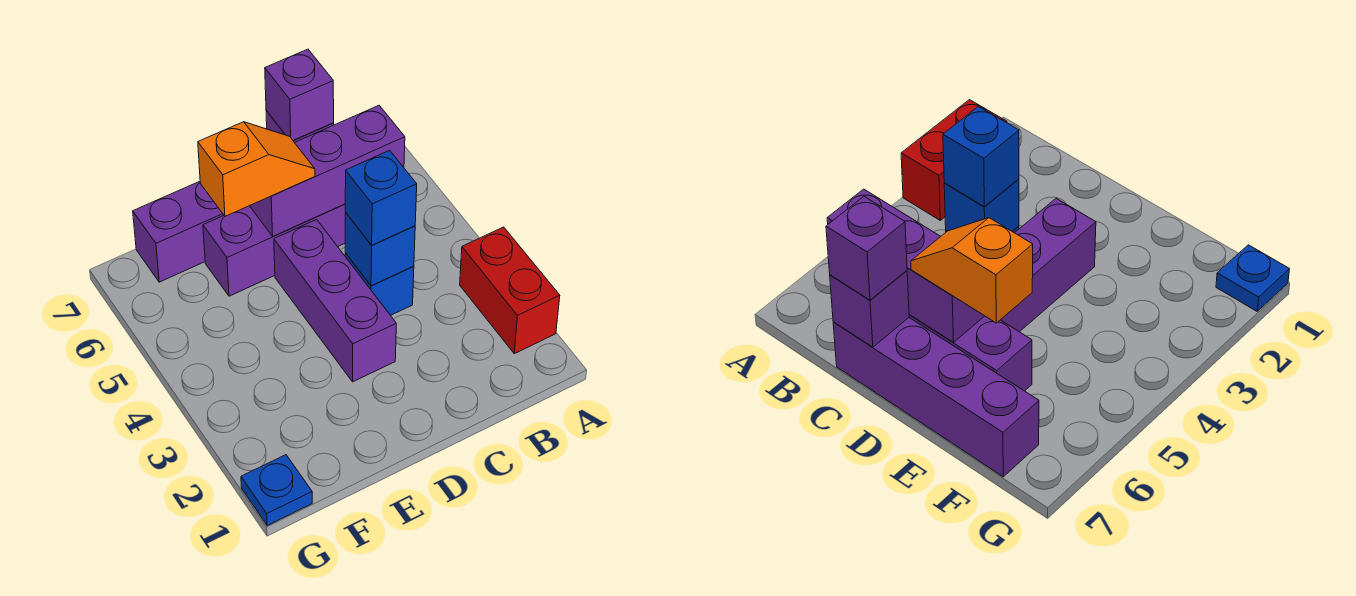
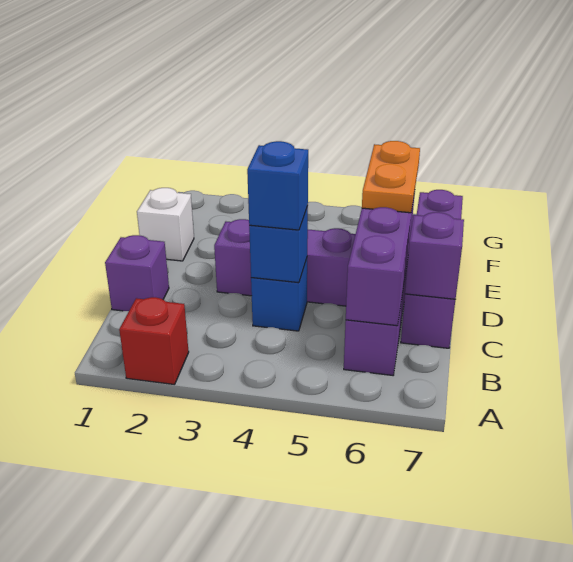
red brick A2:A3 level 1 -> red brick A2 level 1
purple brick C7 level 3 -> purple brick C1 level 1
orange slope D6:E6 level 3 top E -> orange plate D6:E6 level 3
none -> white brick E1 level 1
blue plate G1 level 1 -> none

